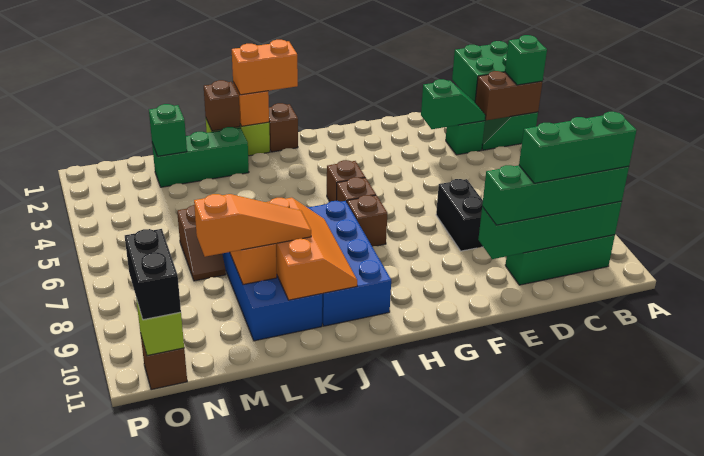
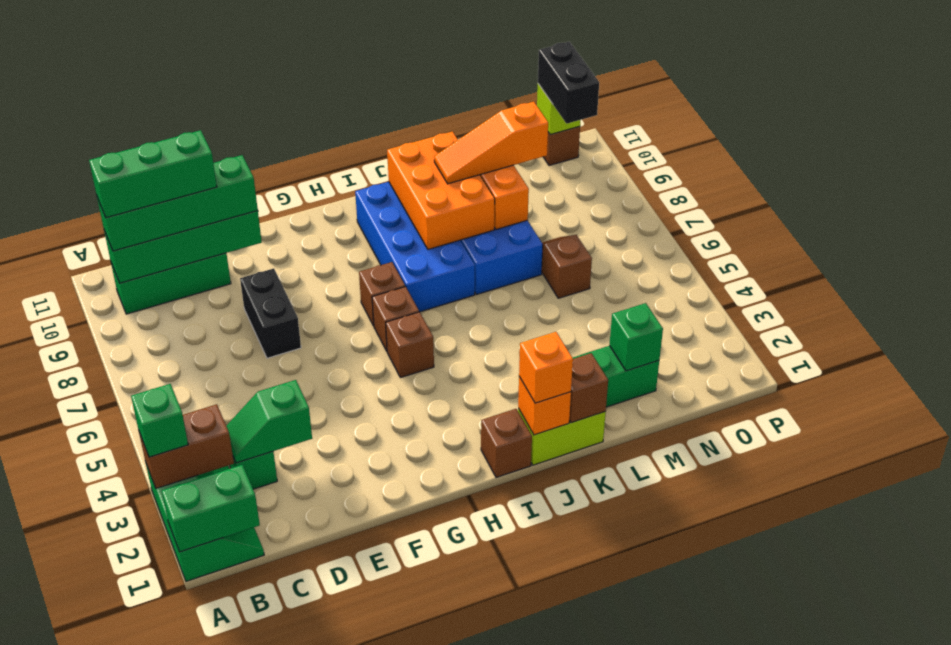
green brick A1:B2 level 2 -> green brick A1:B1 level 2
orange brick I1:J1 level 3 -> orange brick J1 level 3
orange slope J8:K10 level 2 top K -> orange brick J8:K10 level 2

